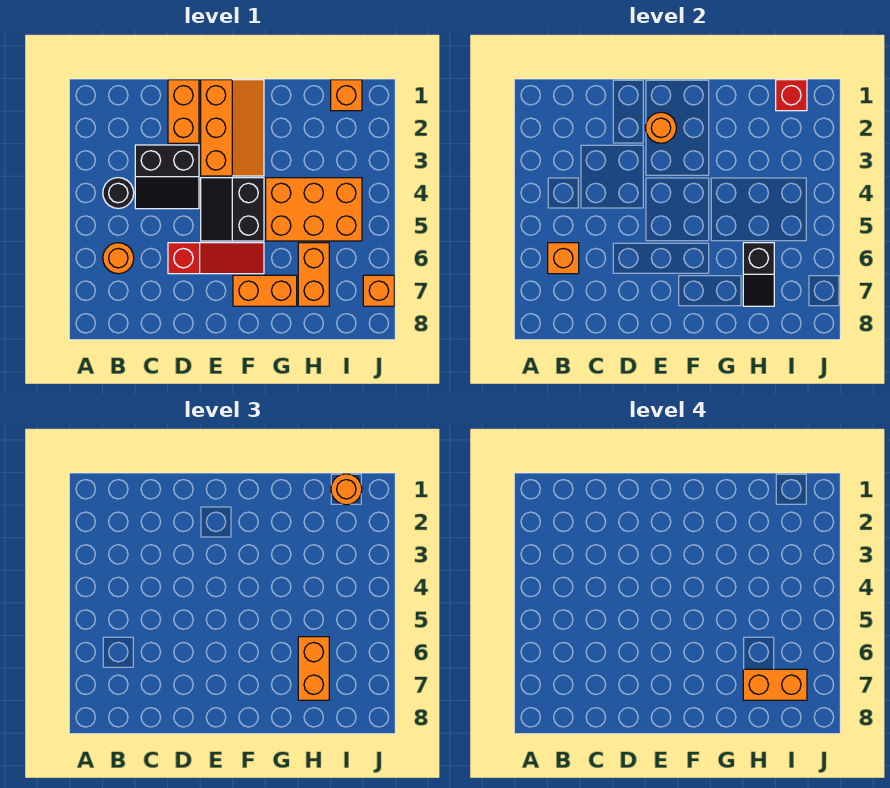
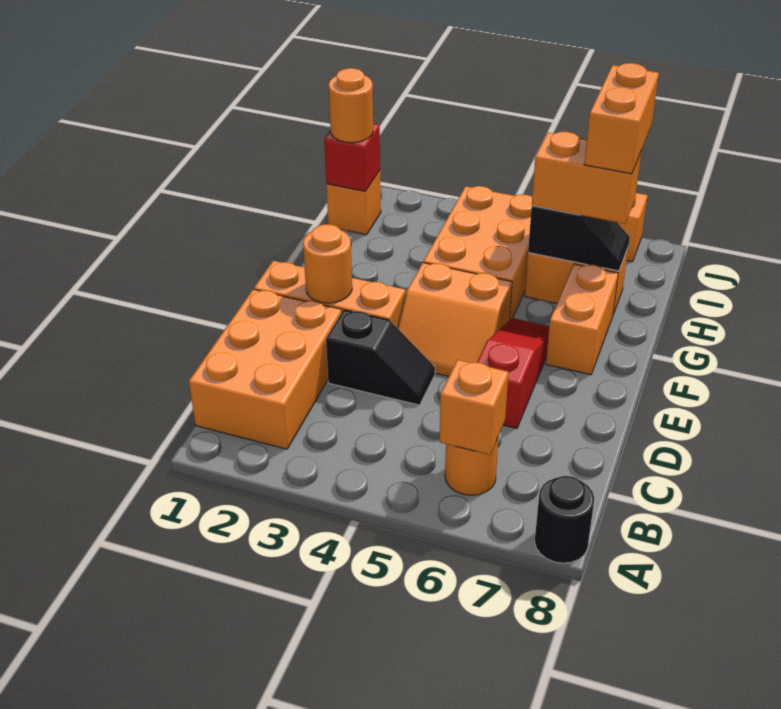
black round brick B4 level 1 -> black round brick A8 level 1
black slope C3:D4 level 1 top 3 -> black slope D3:D4 level 1 top 3
orange brick D1:D2 level 1 -> orange brick B1:D2 level 1
black slope E4:F5 level 1 top F -> orange slope E4:F5 level 1 top F

